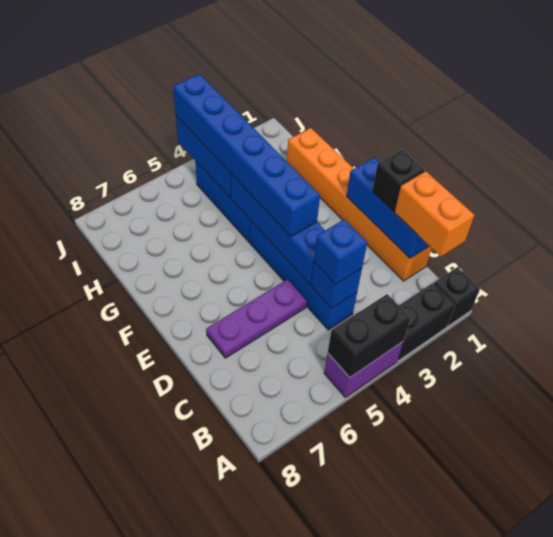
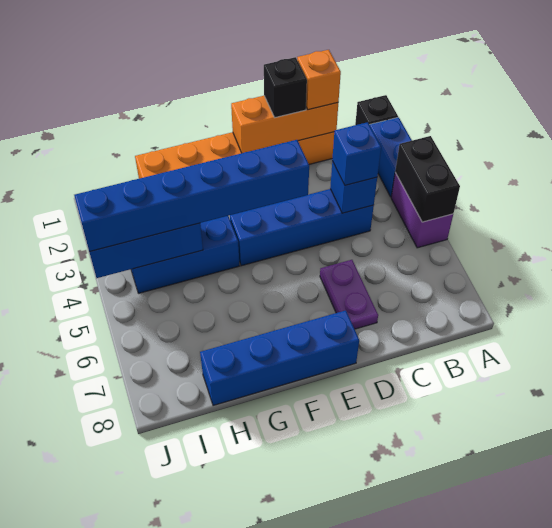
black brick A2:A3 level 1 -> blue brick A2:A3 level 1
orange brick B1:C1 level 3 -> orange brick C1 level 3
blue brick C1:E1 level 2 -> orange brick C1:E1 level 2
blue brick D4:G4 level 2 -> blue brick E8:H8 level 1
purple plate D5:D7 level 1 -> purple plate D6:D7 level 1

